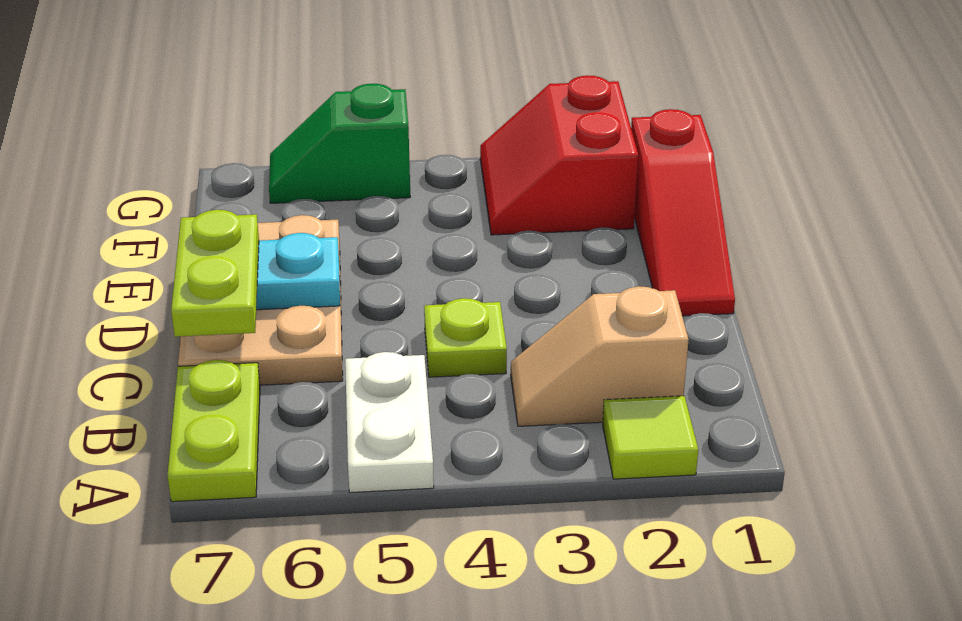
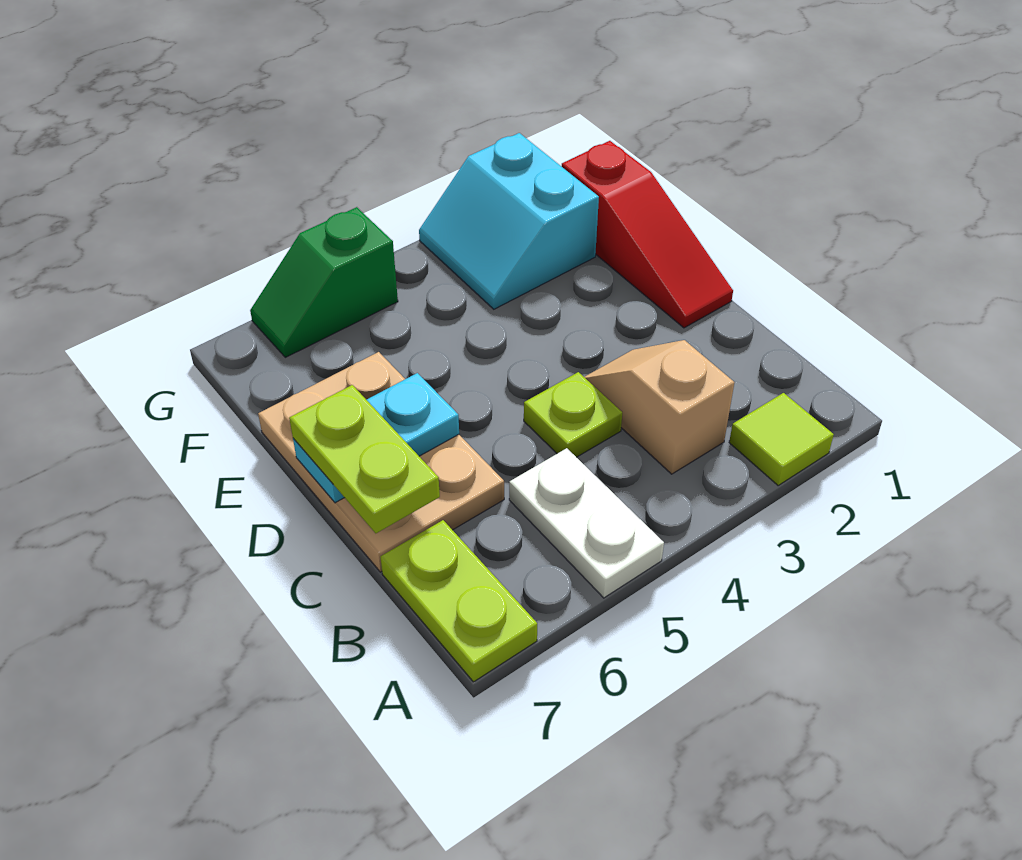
tan slope B2:B3 level 1 top 2 -> tan slope B3:C3 level 1 top B
red slope F2:G3 level 1 top 2 -> cyan slope F2:G3 level 1 top 2

